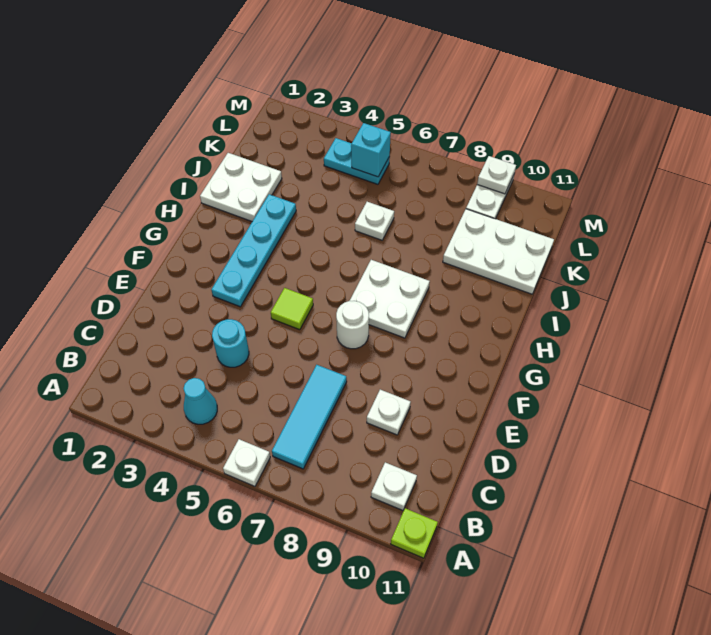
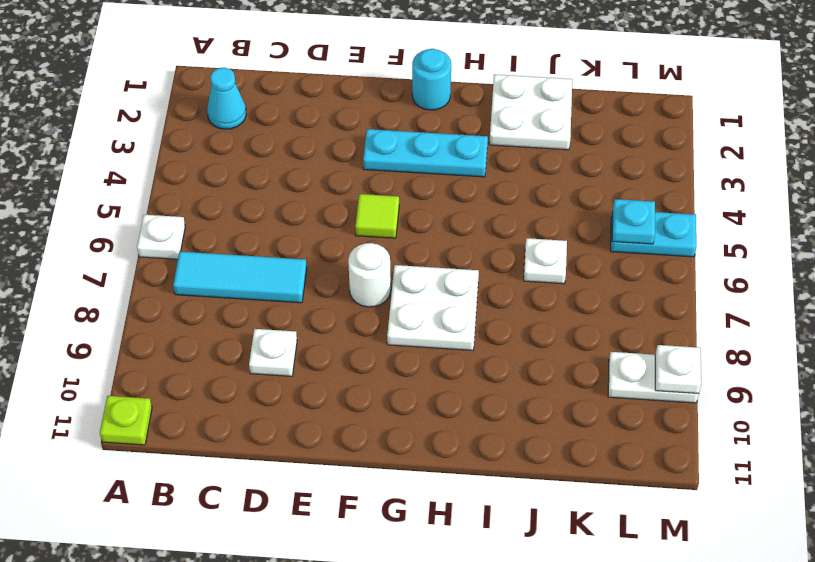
cyan cone B4 level 1 -> cyan cone B2 level 1
white plate B10 level 1 -> none
cyan round brick D4 level 1 -> cyan round brick G1 level 1
cyan plate F3:I3 level 1 -> cyan plate F3:H3 level 1
white plate J9:K11 level 1 -> none
cyan plate L4:L5 level 1 -> cyan plate L5:M5 level 1
cyan brick L5 level 2 -> cyan plate L5 level 2

